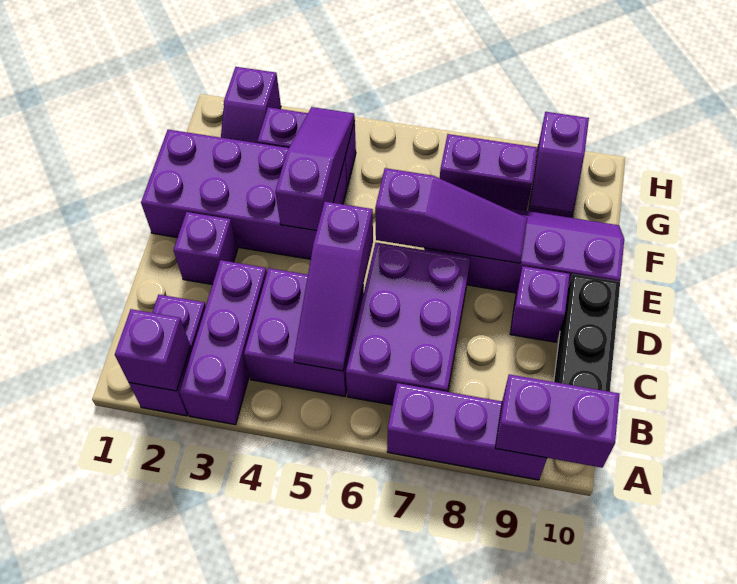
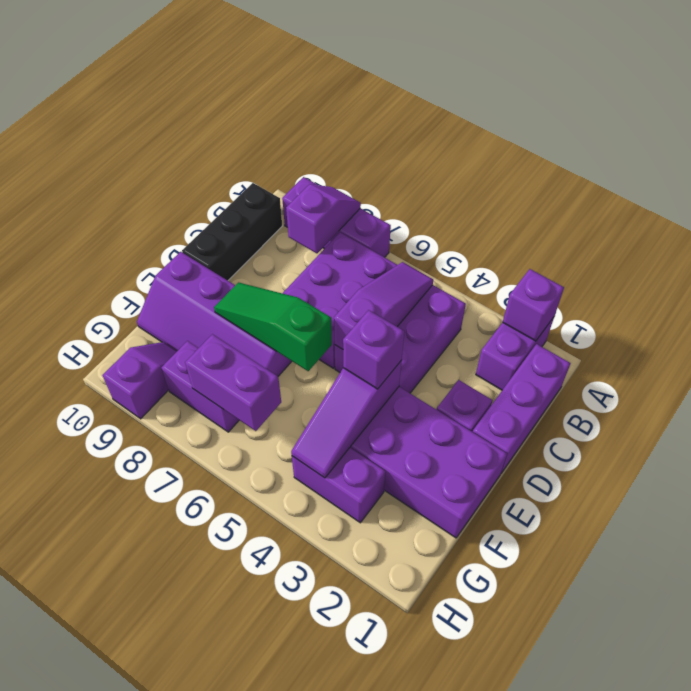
purple brick A3:C3 level 1 -> purple brick B1:D1 level 1
purple brick A9:A10 level 2 -> purple brick G6:G7 level 2
purple brick B4:C5 level 1 -> purple brick B4:D5 level 1
purple brick D9 level 1 -> purple brick E4 level 3
purple slope E6:E8 level 2 top 6 -> green slope E6:E8 level 2 top 6
purple slope G2:H2 level 1 top H -> purple slope A8:B8 level 2 top B

